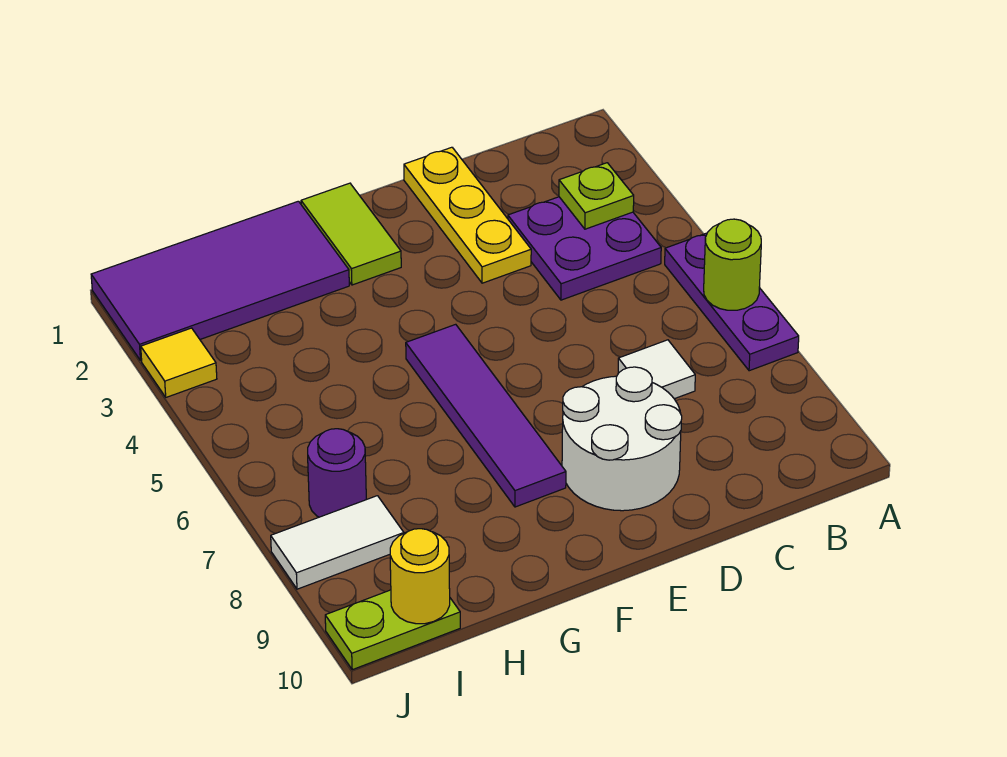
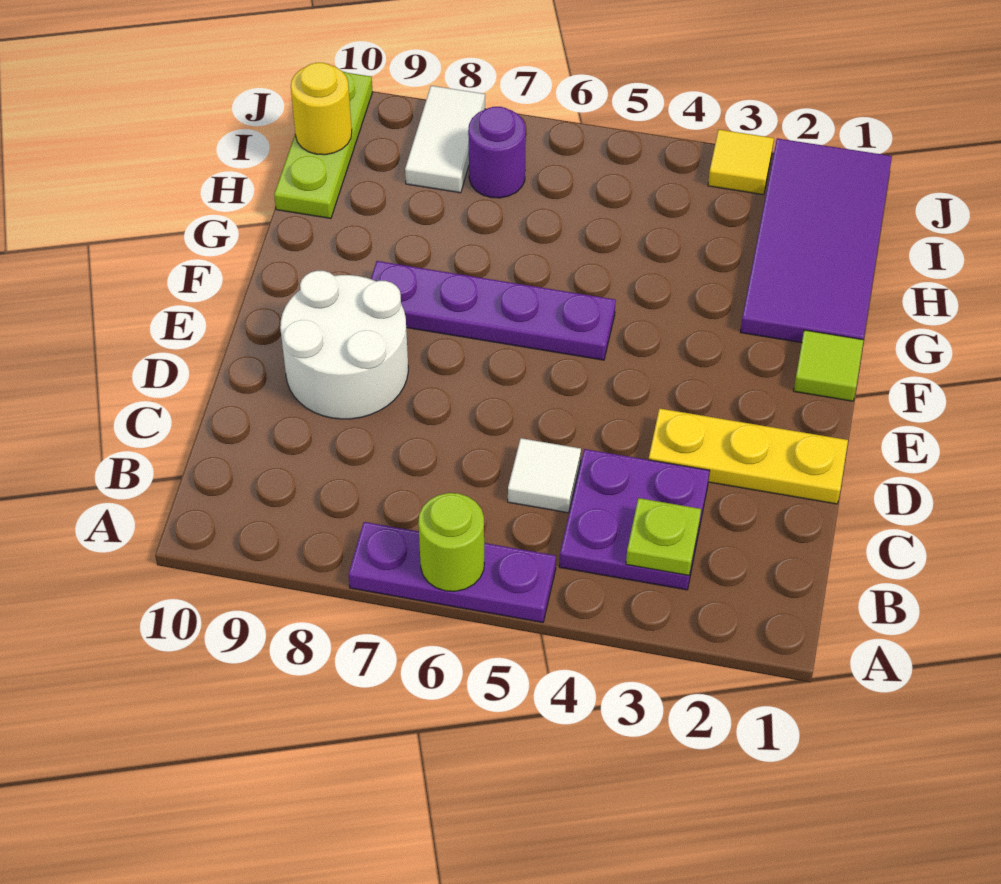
white tile C7 level 1 -> white tile C5 level 1
lime tile F1:F2 level 1 -> lime tile F1 level 1
purple tile F5:F8 level 1 -> purple plate F5:F8 level 1
lime plate I10:J10 level 1 -> lime plate H10:J10 level 1

